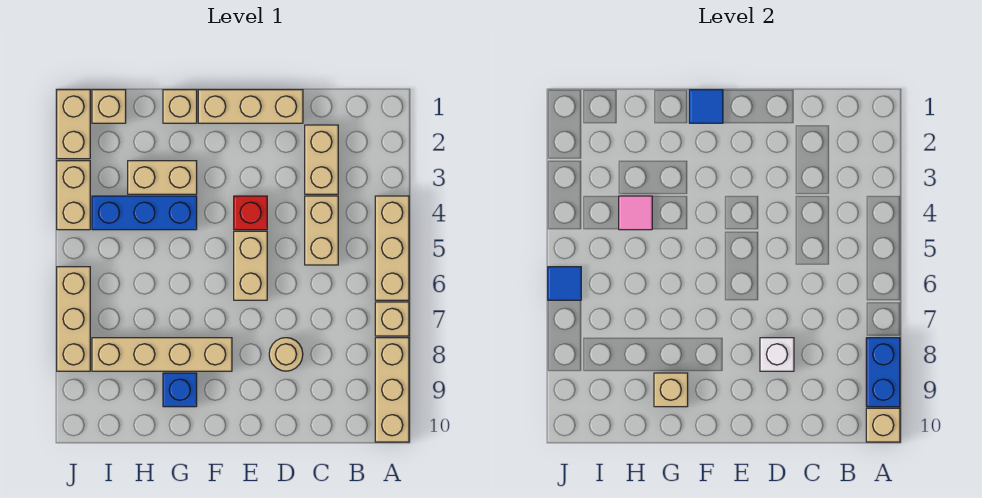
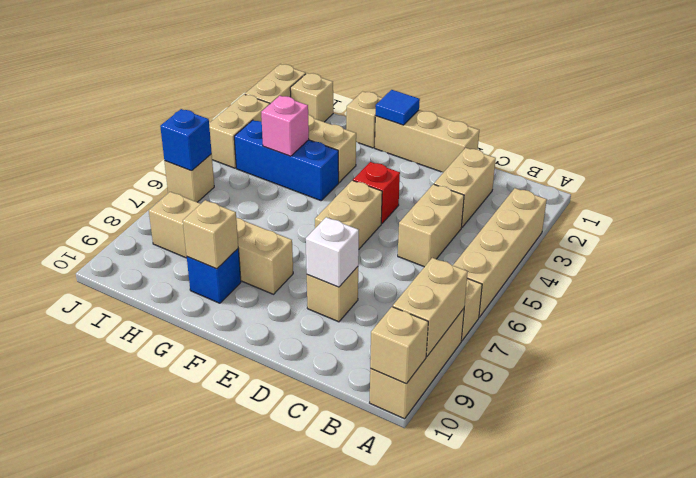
tan brick A4:A6 level 1 -> tan brick A3:A6 level 1
blue brick A8:A9 level 2 -> tan brick A8:A9 level 2
tan round brick D8 level 1 -> tan brick D8 level 1
pink tile H4 level 2 -> pink brick H4 level 2
tan brick J6:J8 level 1 -> tan brick J6 level 1
blue tile J6 level 2 -> blue brick J6 level 2

